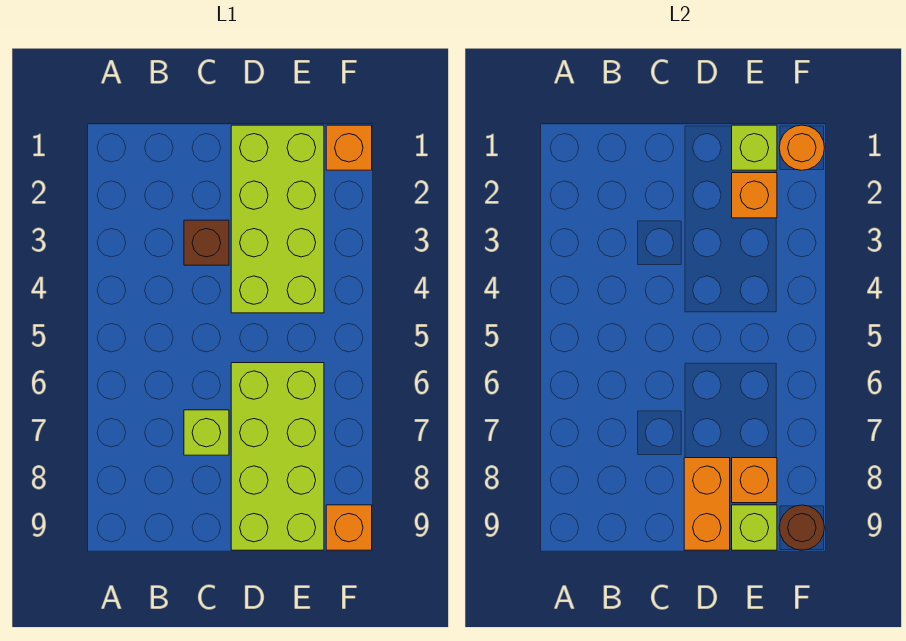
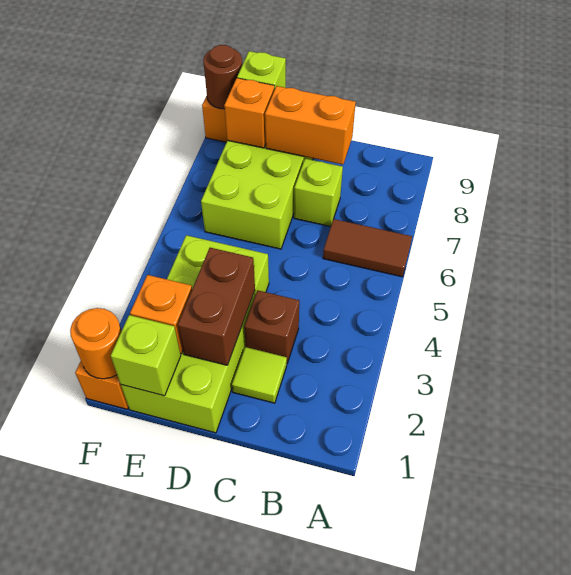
none -> brown tile A6:B6 level 1
none -> lime tile C2 level 1
none -> brown brick D2:D3 level 2
orange brick D8:D9 level 2 -> orange brick C8:D8 level 2

